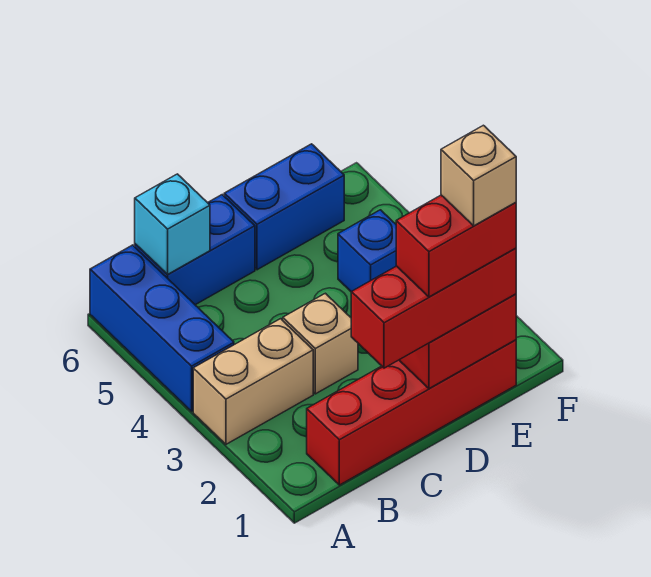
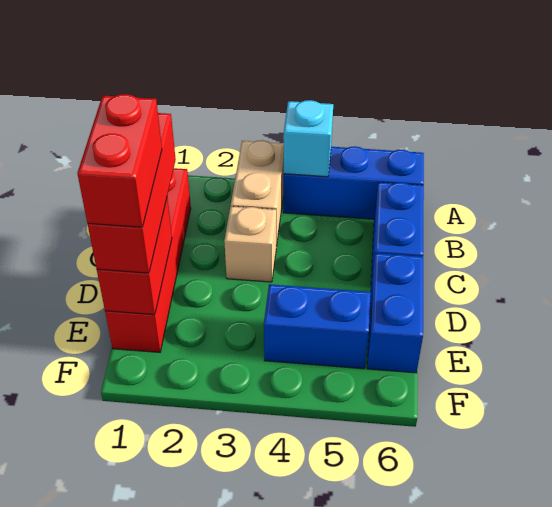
cyan brick B6 level 2 -> cyan brick A4 level 2
tan brick E1 level 5 -> none
blue brick E4 level 1 -> blue brick E4:E5 level 1

